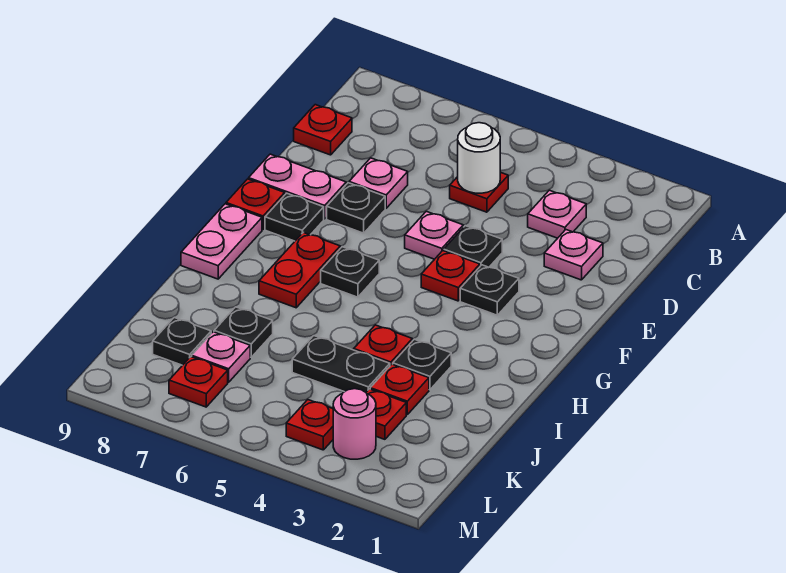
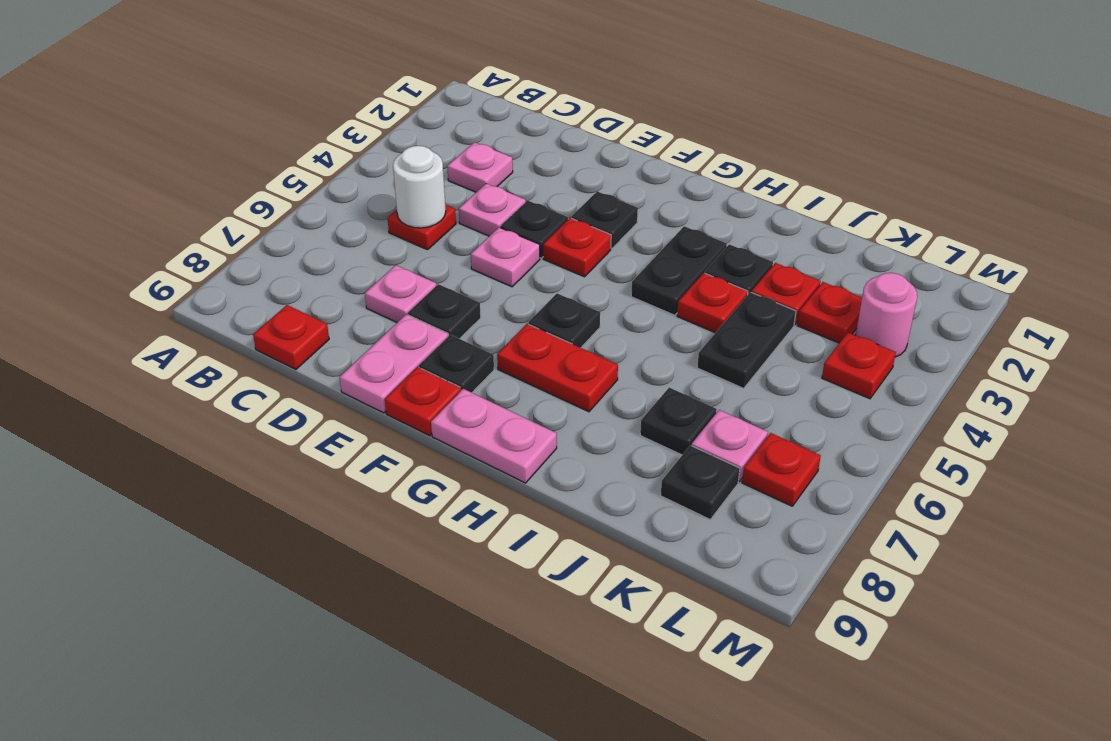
pink plate D2 level 1 -> pink plate D4 level 1
none -> black plate H3:H4 level 1

